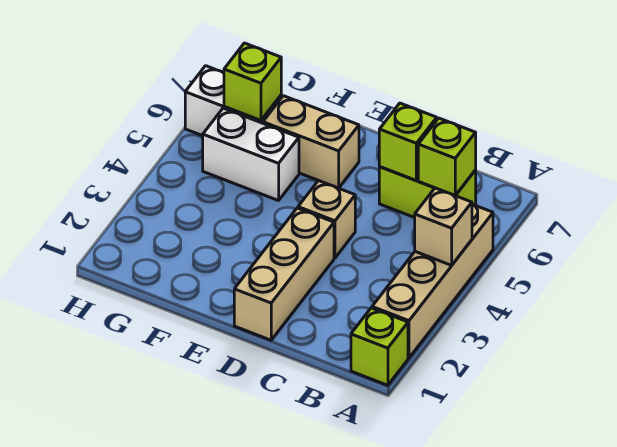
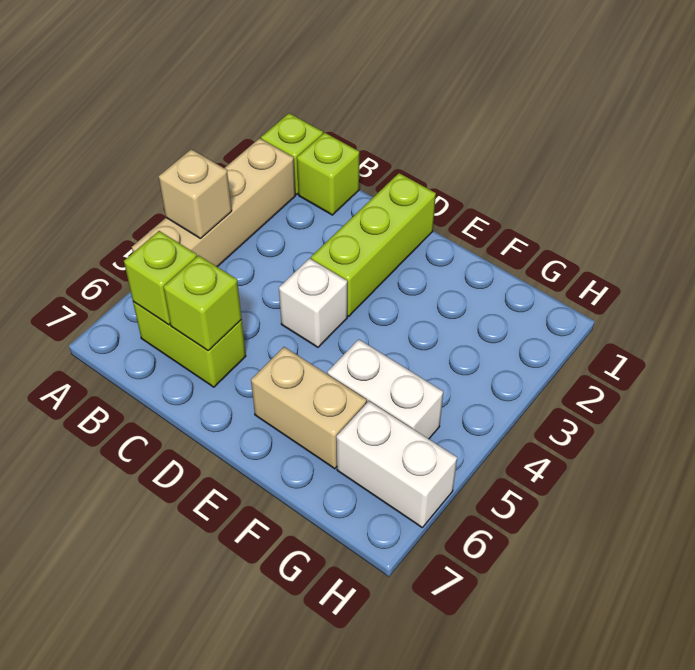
tan brick D1:D3 level 1 -> lime brick D1:D3 level 1
tan brick D4 level 1 -> white brick D4 level 1
lime brick G6 level 2 -> lime brick B1 level 1

